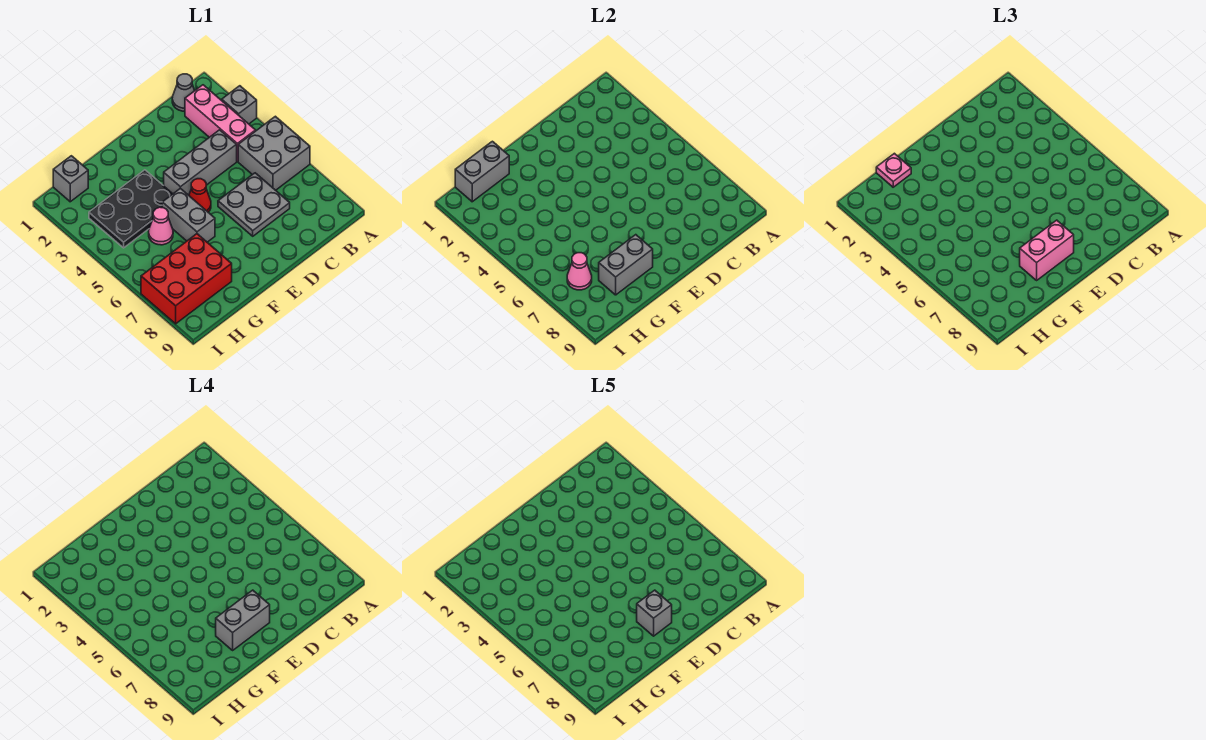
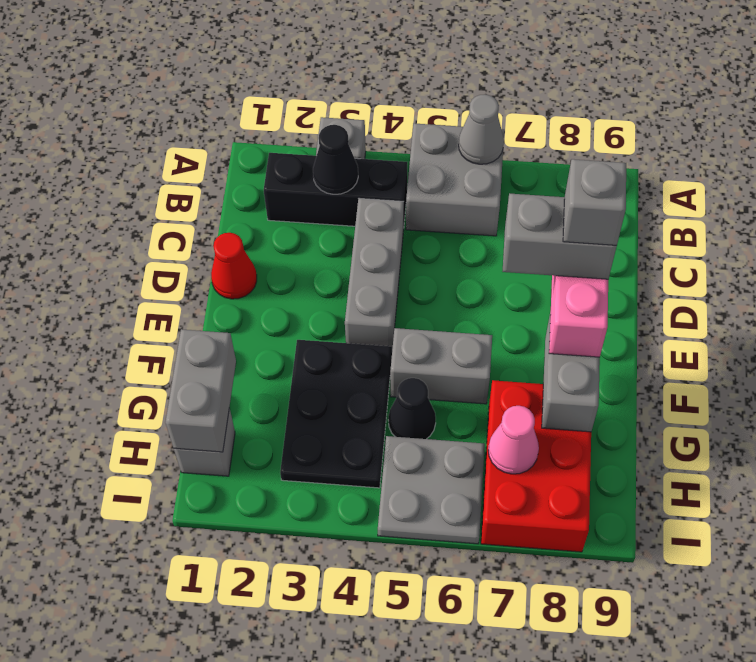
grey cone B1 level 1 -> grey cone A6 level 2
pink brick B2:B4 level 1 -> black brick B2:B4 level 1
none -> black cone B3 level 2
grey plate C6:D7 level 1 -> grey plate H5:I6 level 1
red cone E5 level 1 -> red cone D1 level 1
grey brick E8:F8 level 4 -> grey brick E7:E8 level 4
pink plate G1 level 3 -> none
pink cone G5 level 1 -> black cone G5 level 1

